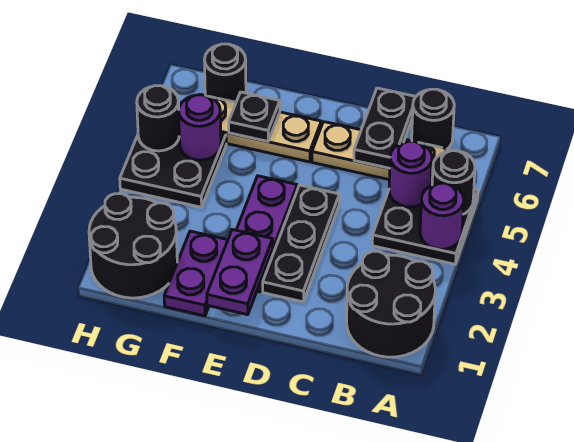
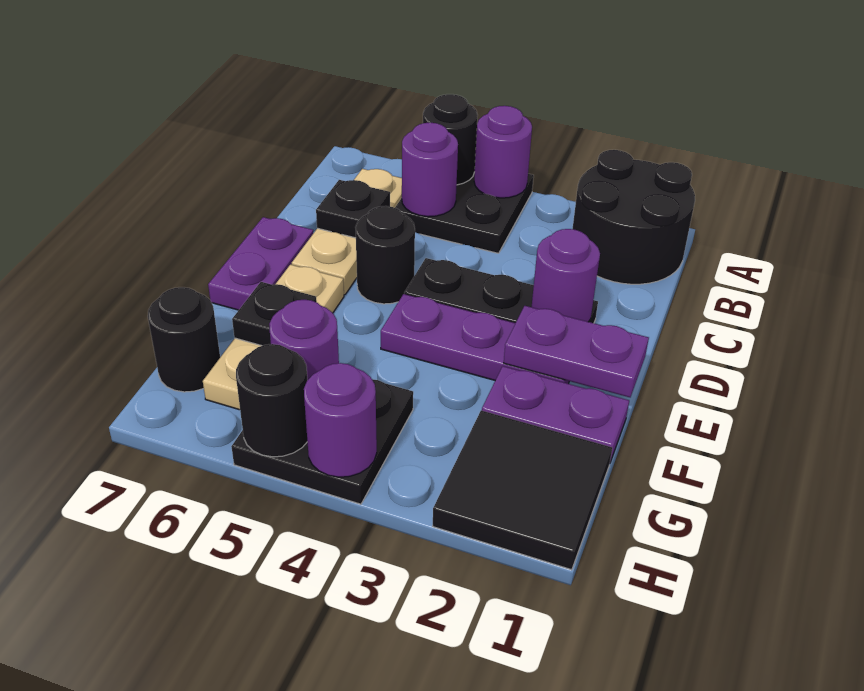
black round brick B7 level 1 -> black round brick D5 level 1
black plate C6:C7 level 2 -> black plate C6 level 2
none -> purple round brick D2 level 2
none -> purple plate D7:E7 level 1
black round brick G1:H2 level 1 -> black tile G1:H2 level 1
none -> purple round brick H4 level 2

